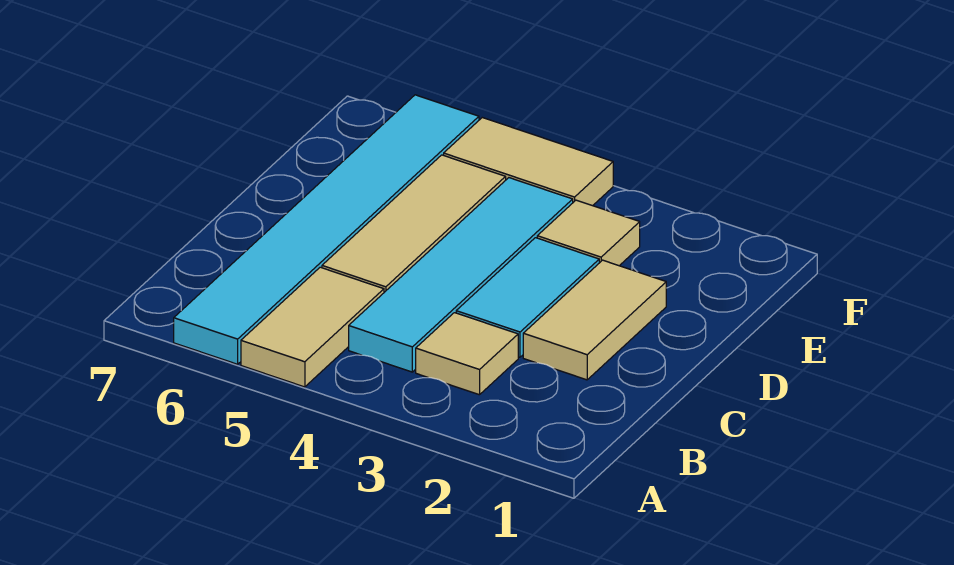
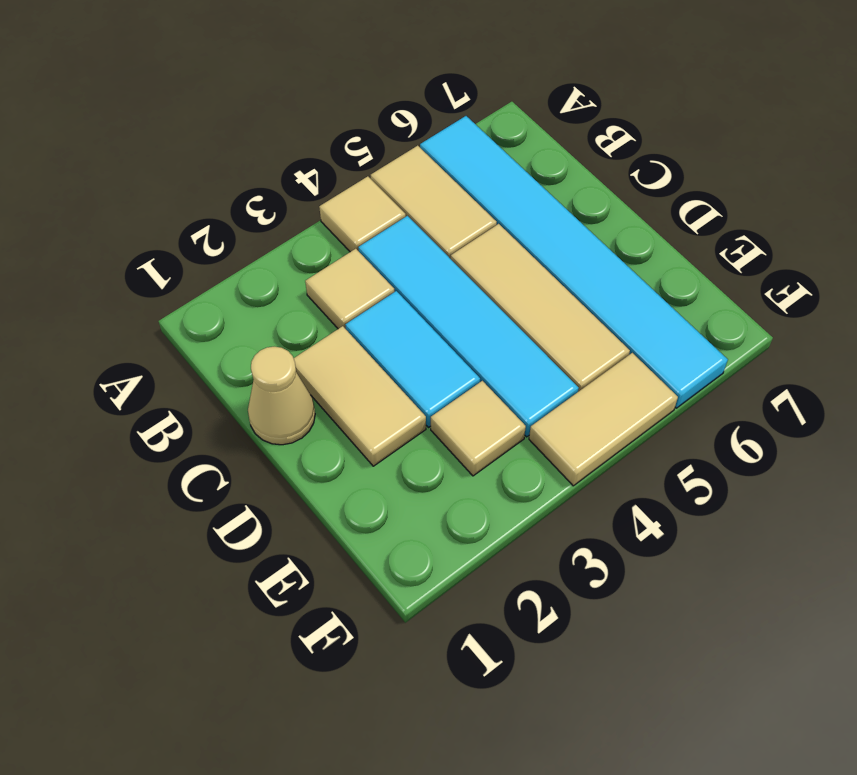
none -> tan tile A4 level 1
none -> tan cone C1 level 1

